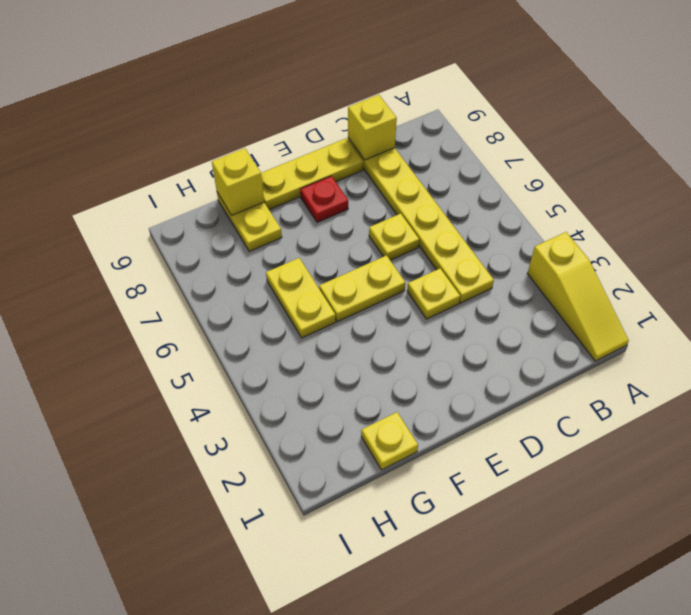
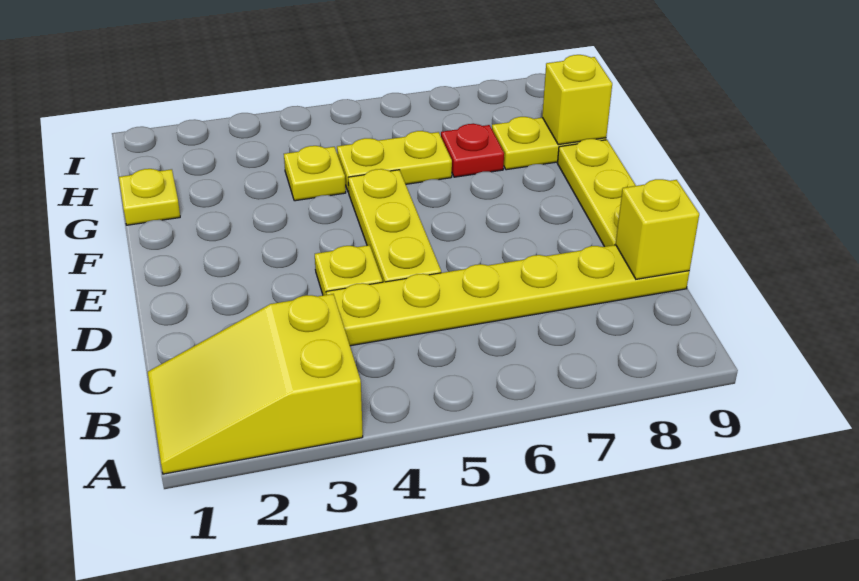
yellow slope A1:A3 level 1 top 3 -> yellow slope A1:B3 level 1 top 3
yellow plate D6 level 1 -> yellow plate G4 level 1
yellow plate E5:F5 level 1 -> yellow plate D5:F5 level 1
red plate E8 level 1 -> red plate G7 level 1

